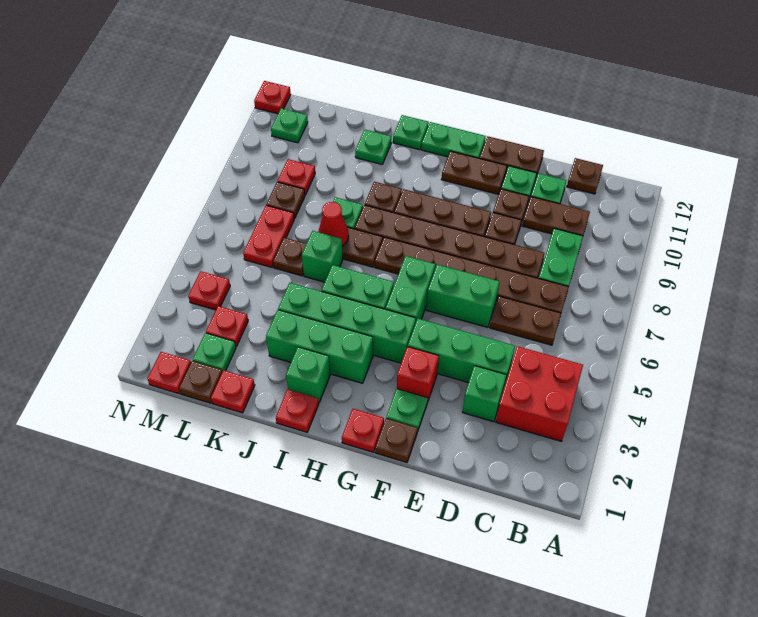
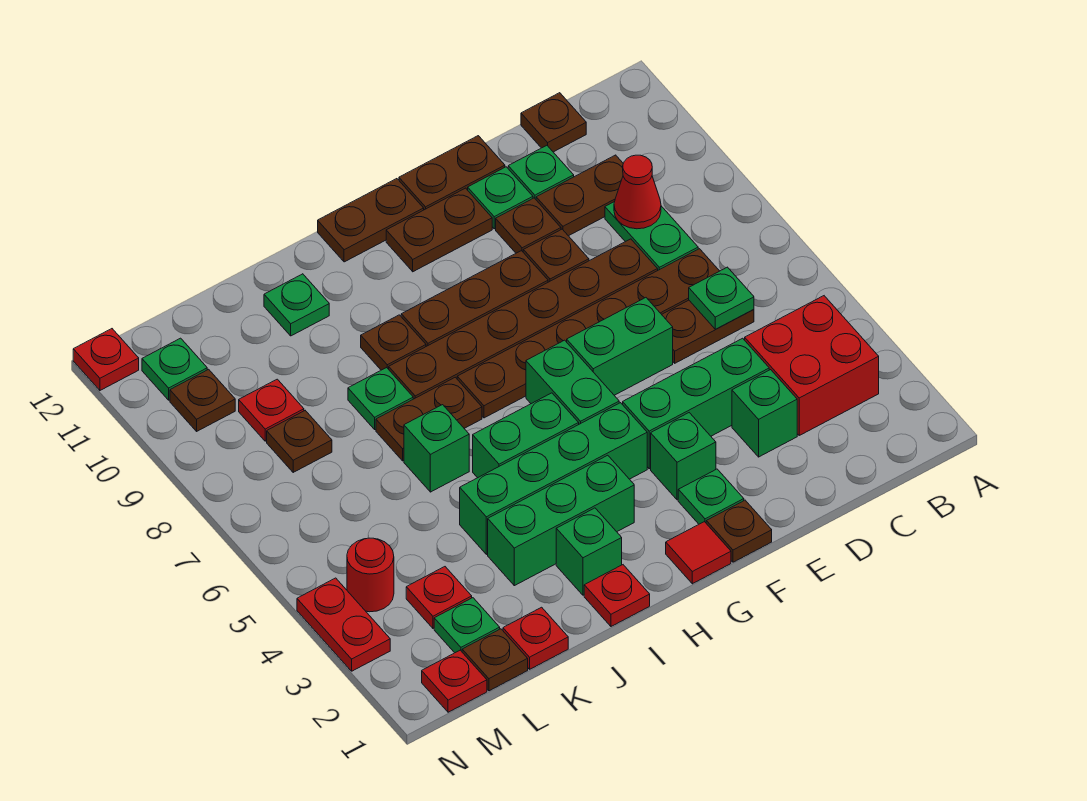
red brick F3 level 1 -> green brick F3 level 1
red plate G1 level 1 -> red tile G1 level 1
green plate G12:H12 level 1 -> brown plate G12:H12 level 1
green plate I12 level 1 -> green plate C6 level 2
red cone J7 level 2 -> red cone C9 level 2
brown plate K6 level 1 -> brown plate M10 level 1
red plate L6:L7 level 1 -> red plate N3:N4 level 1
red plate M4 level 1 -> red round brick M4 level 1

